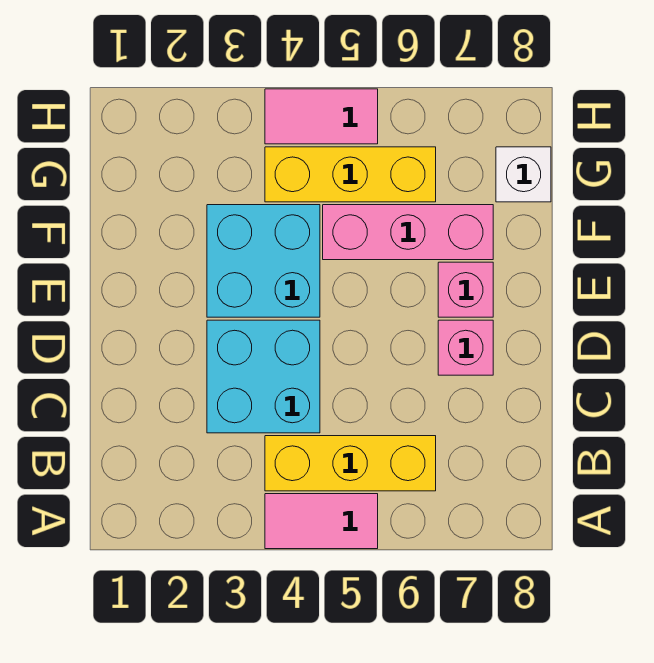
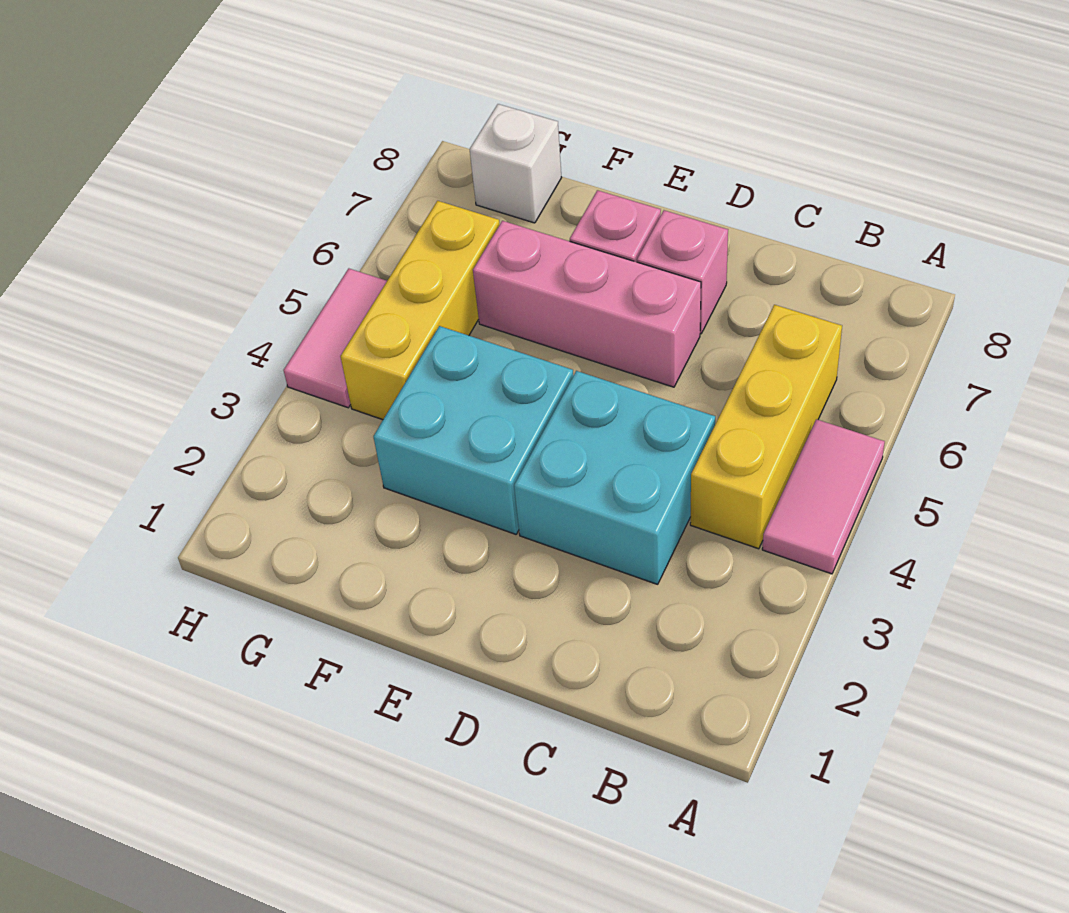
pink brick F5:F7 level 1 -> pink brick D6:F6 level 1

